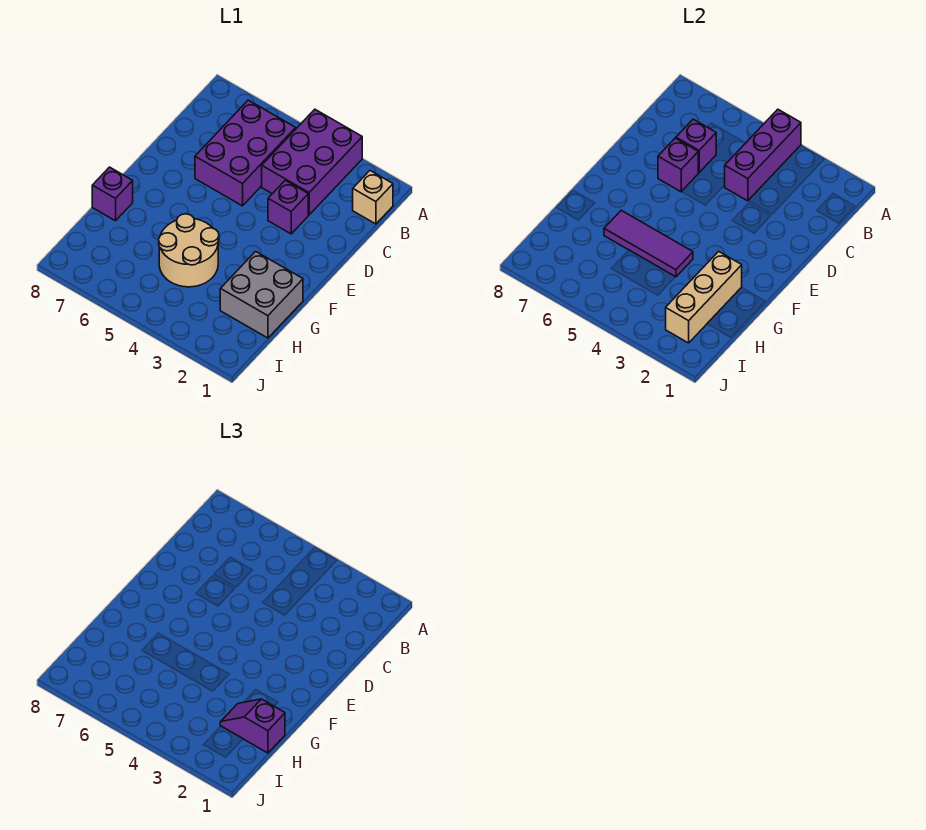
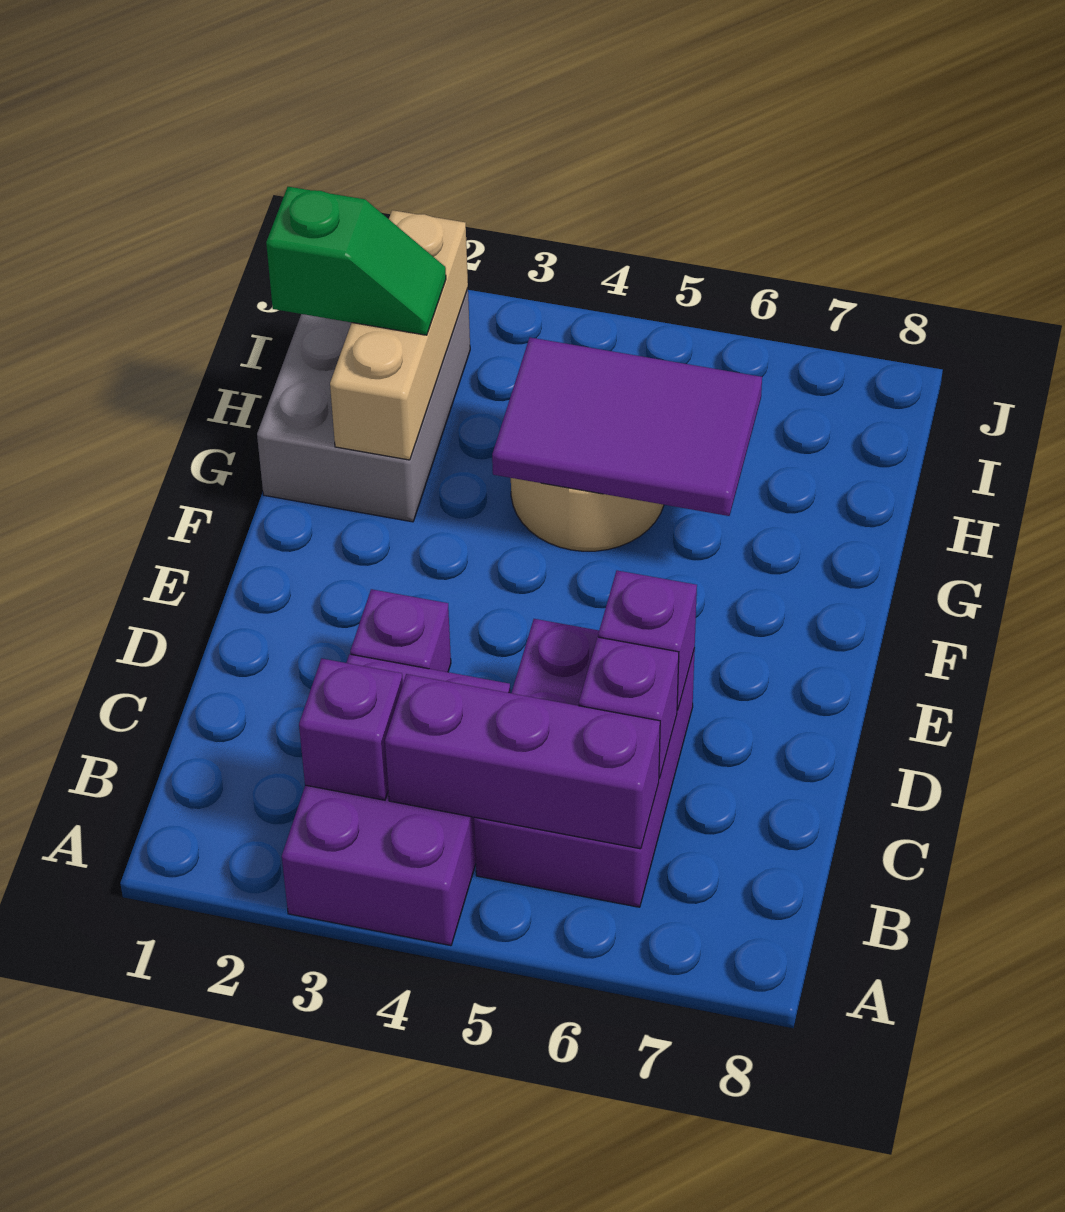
purple brick A4:C4 level 2 -> purple brick B4:B6 level 2
tan brick B1 level 1 -> none
grey brick G1:H2 level 1 -> grey brick G1:I2 level 1
purple tile G4:G6 level 2 -> purple tile G4:H6 level 2
purple brick G8 level 1 -> purple brick B3 level 2
purple slope H1:H2 level 3 top 1 -> green slope H1:H2 level 3 top 1

